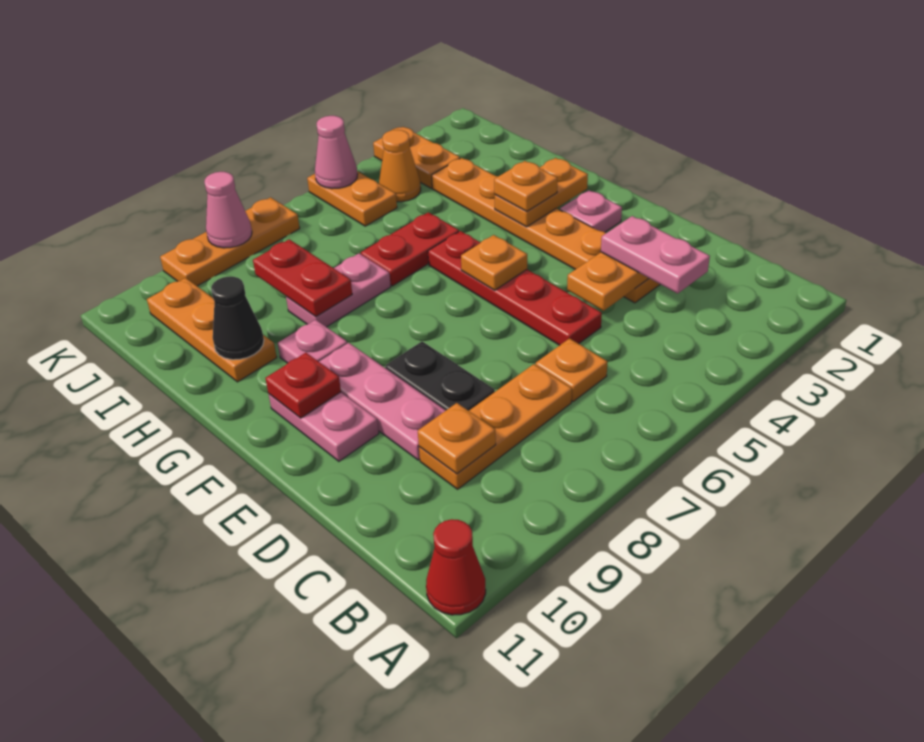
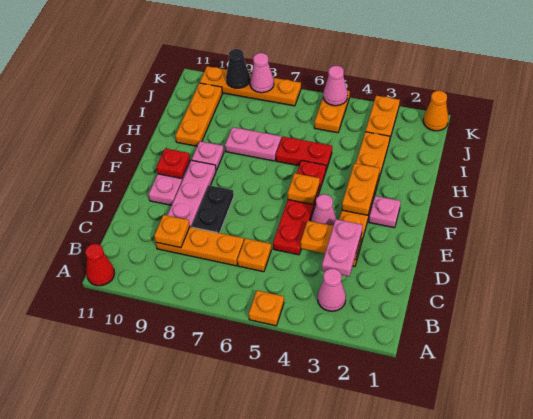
none -> pink cone B3 level 1
none -> pink cone E4 level 1
orange plate G2:G3 level 2 -> orange plate F3:G3 level 2
orange plate G3 level 3 -> orange plate A5 level 1
red plate H8:I8 level 2 -> none
black cone H10 level 2 -> black cone K9 level 2
orange cone J4 level 1 -> orange cone K1 level 1
orange plate K7:K9 level 1 -> orange plate K7:K10 level 1

